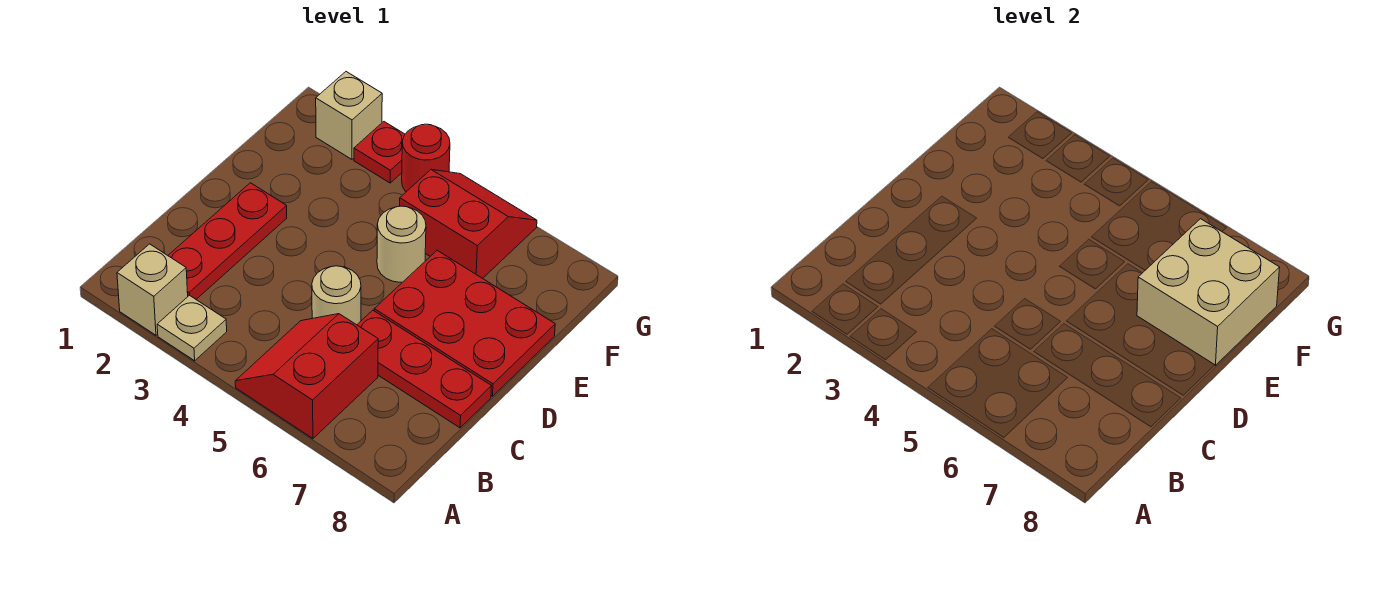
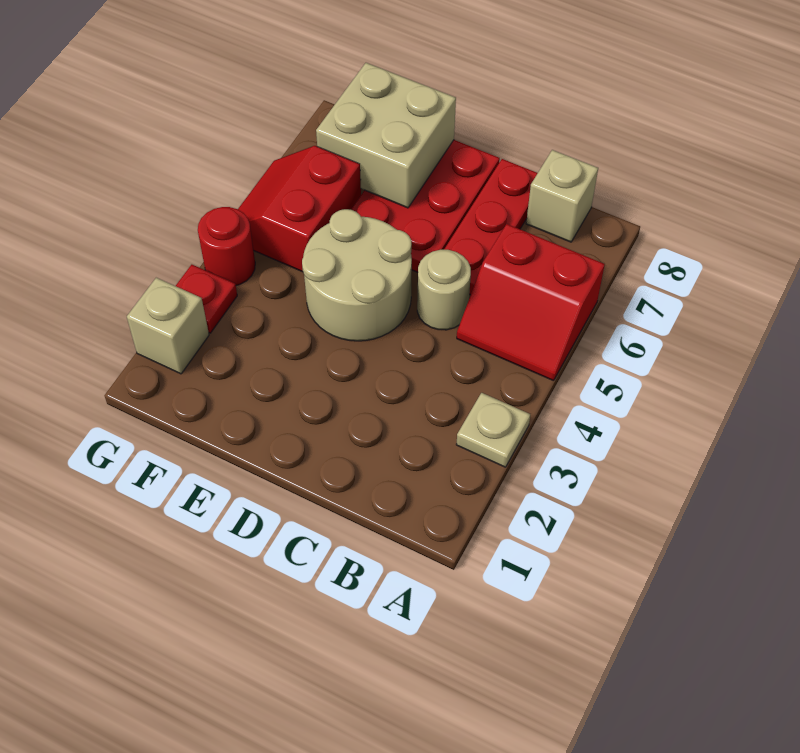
tan brick A2 level 1 -> tan brick B8 level 1
red plate B2:D2 level 1 -> none
tan round brick E5 level 1 -> tan round brick D4:E5 level 1

